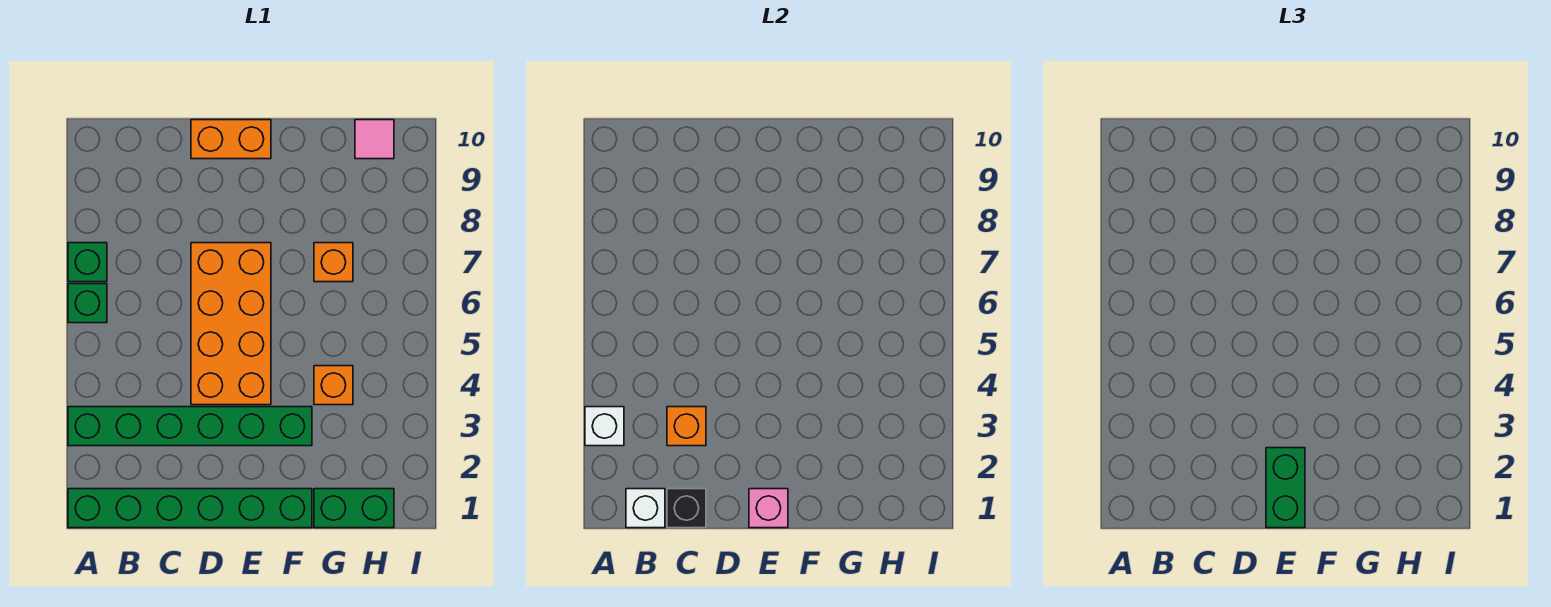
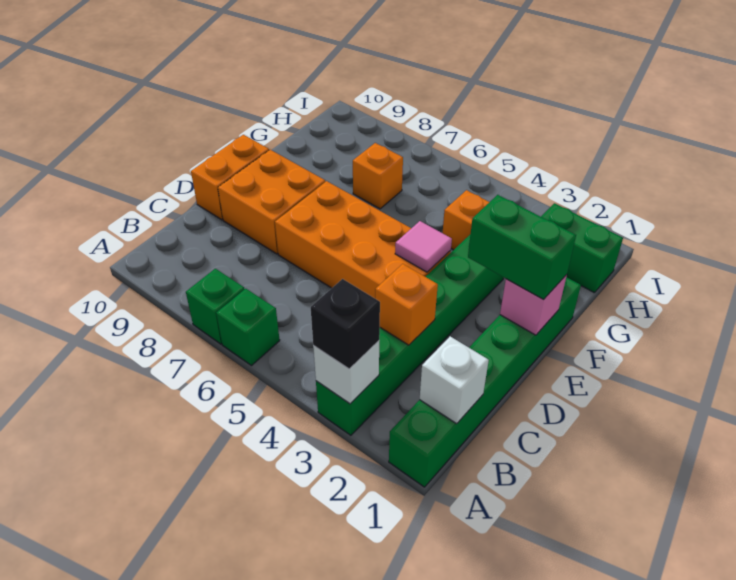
black brick C1 level 2 -> black brick A3 level 3
none -> orange brick D8:E9 level 1
green brick G1:H1 level 1 -> green brick H1:H2 level 1
pink tile H10 level 1 -> pink tile E4 level 2

